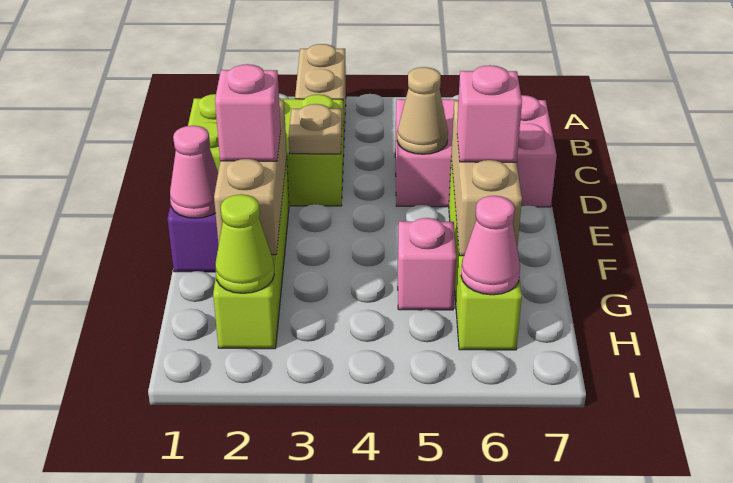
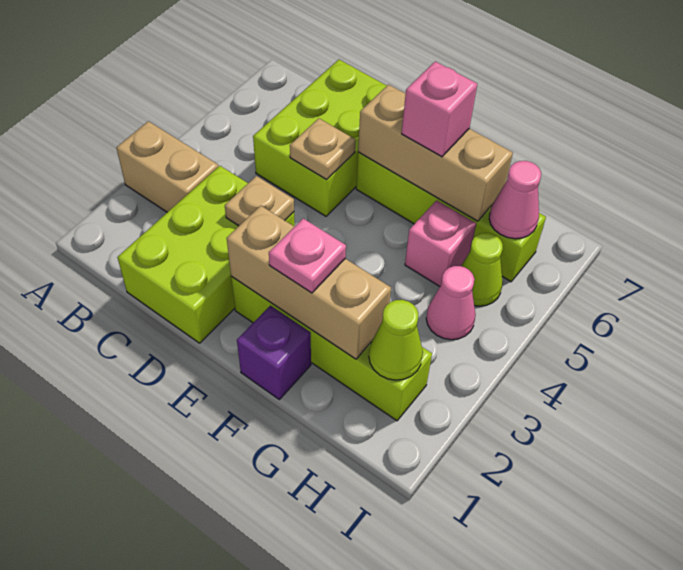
pink brick C5:D7 level 1 -> lime brick C5:D7 level 1
tan cone D5 level 2 -> tan plate D5 level 2
pink cone F1 level 2 -> pink cone H4 level 1
pink brick F2 level 3 -> pink plate F2 level 3
none -> lime cone H5 level 1

